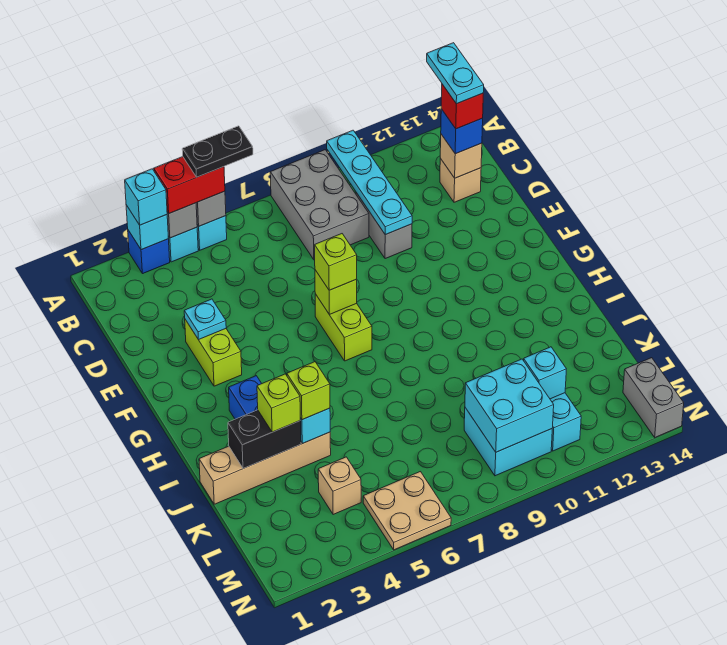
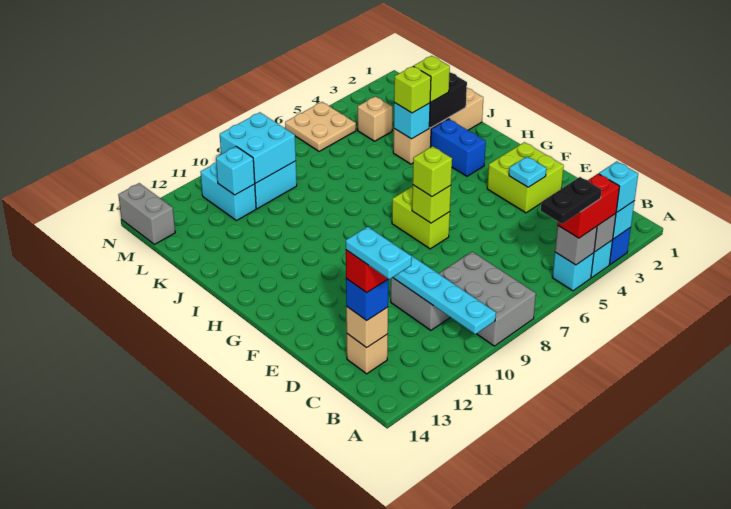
lime brick E3:F3 level 1 -> lime brick E2:F3 level 1

